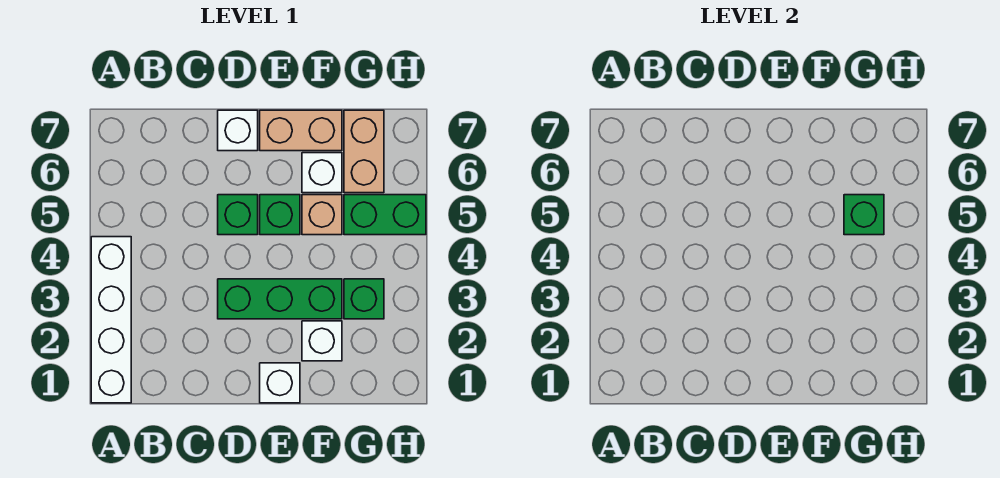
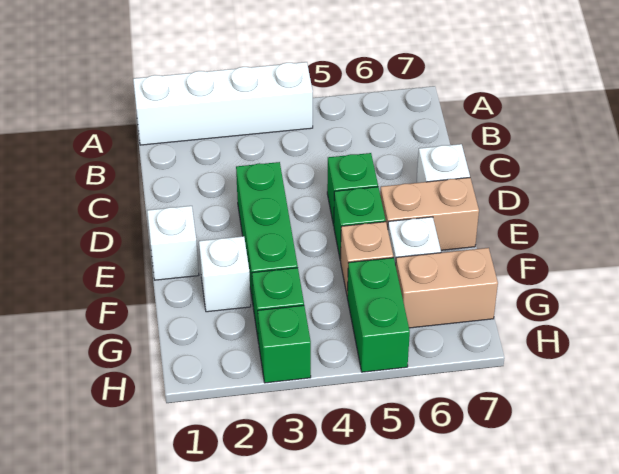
tan brick E7:F7 level 1 -> tan brick E6:E7 level 1
green brick G5 level 2 -> green brick H3 level 1

